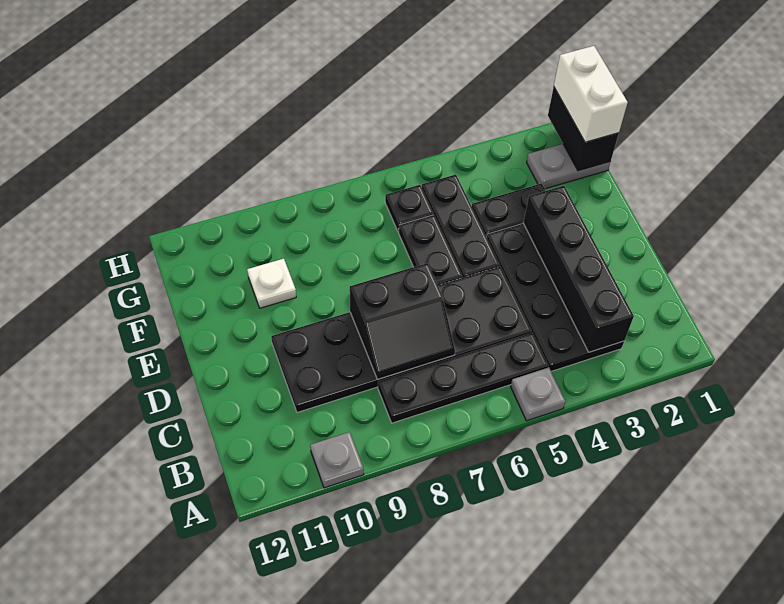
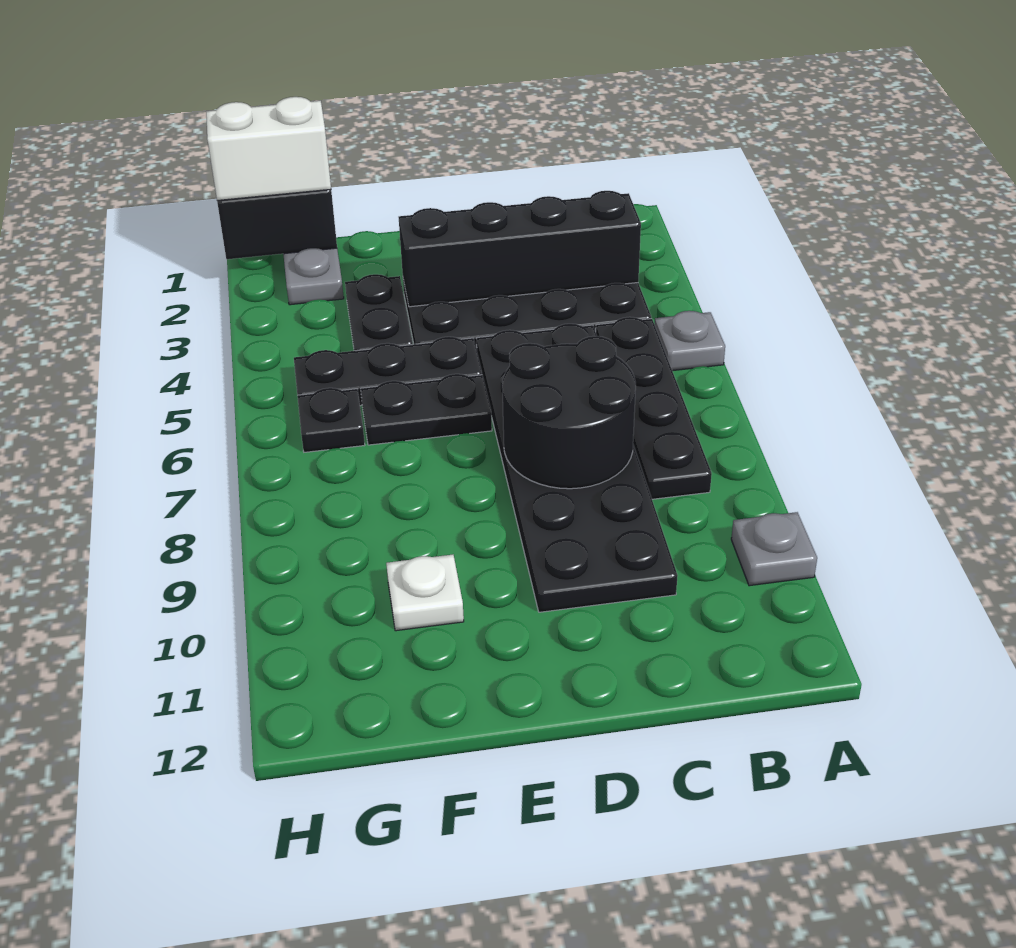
black slope C7:D8 level 2 top D -> black round brick C7:D8 level 2

